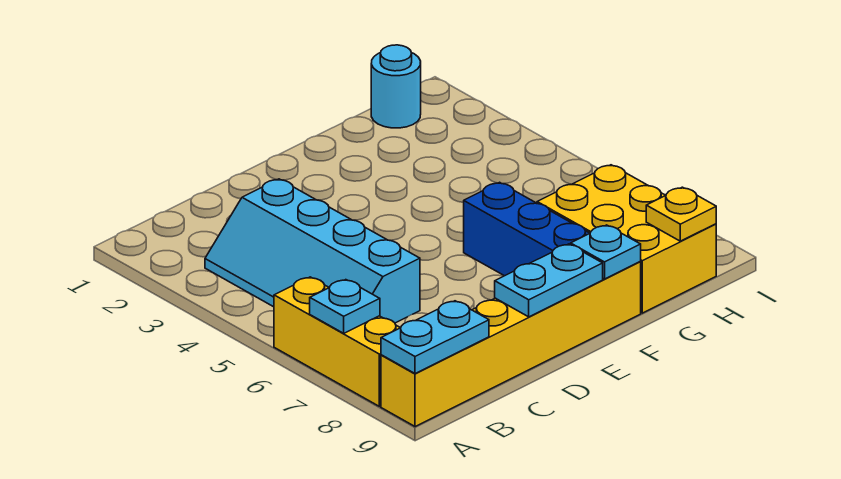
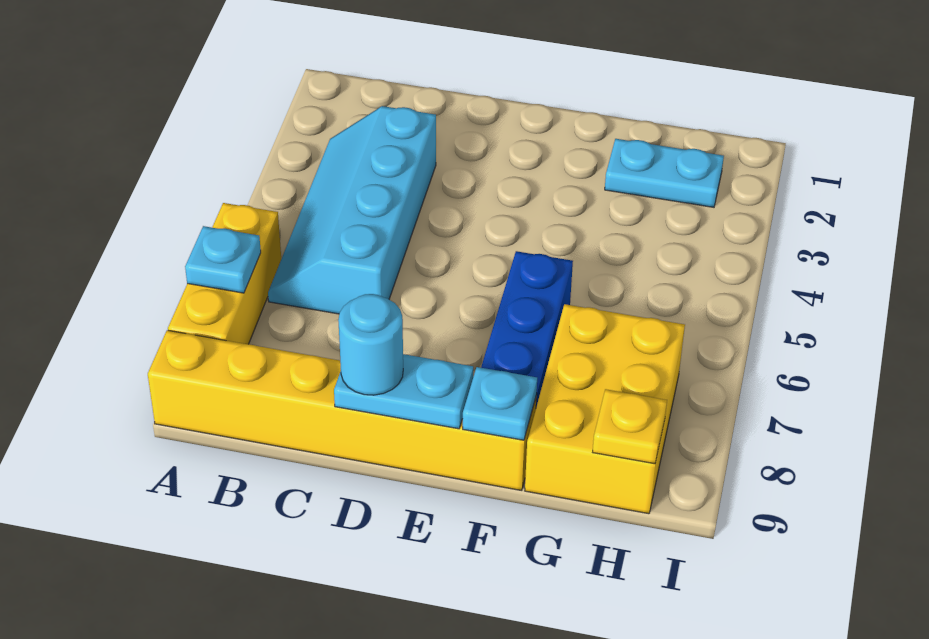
cyan plate A9:B9 level 2 -> cyan plate G2:H2 level 1
cyan round brick H1 level 1 -> cyan round brick D9 level 3

